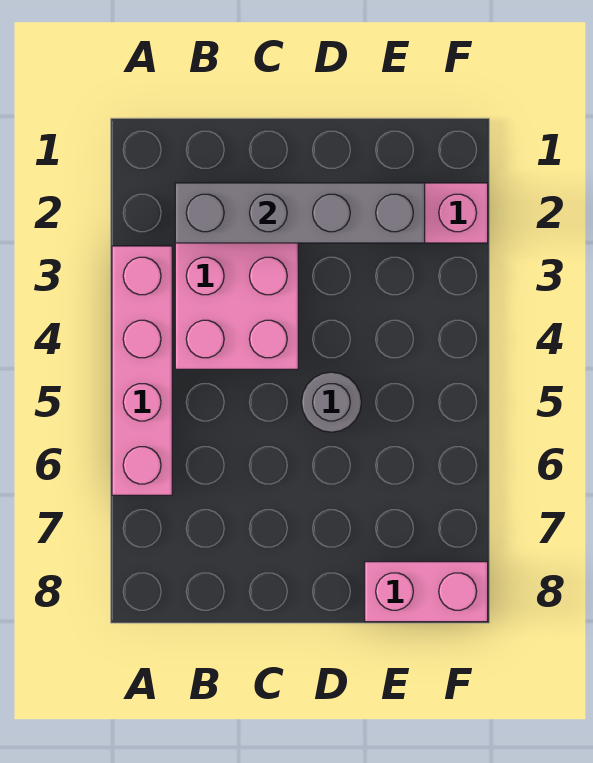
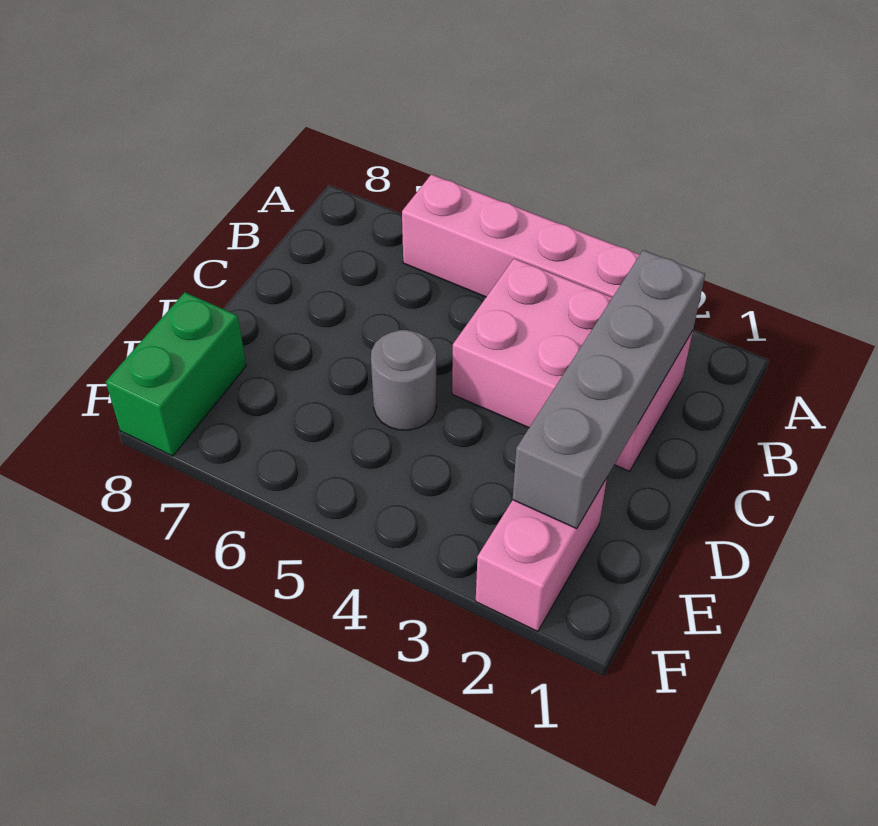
pink brick E8:F8 level 1 -> green brick E8:F8 level 1

